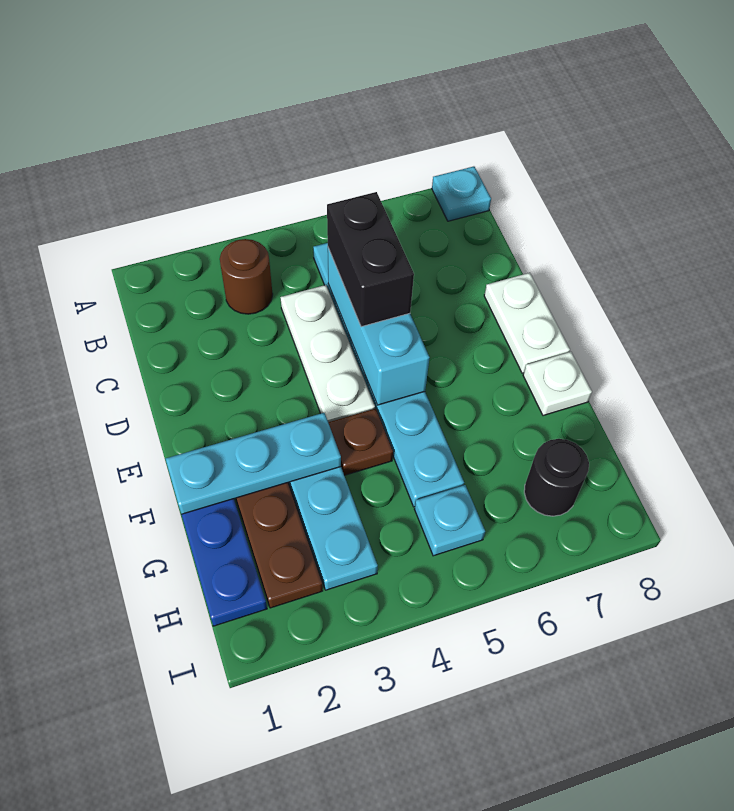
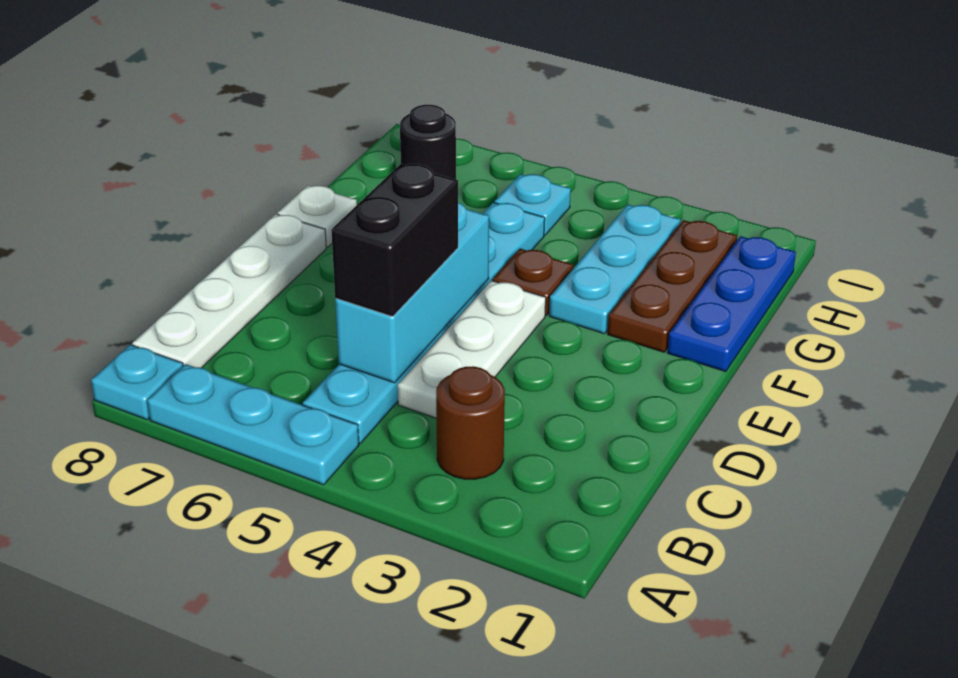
white plate D8:E8 level 1 -> white plate B8:E8 level 1
cyan plate F1:F3 level 2 -> cyan plate A5:A7 level 1

